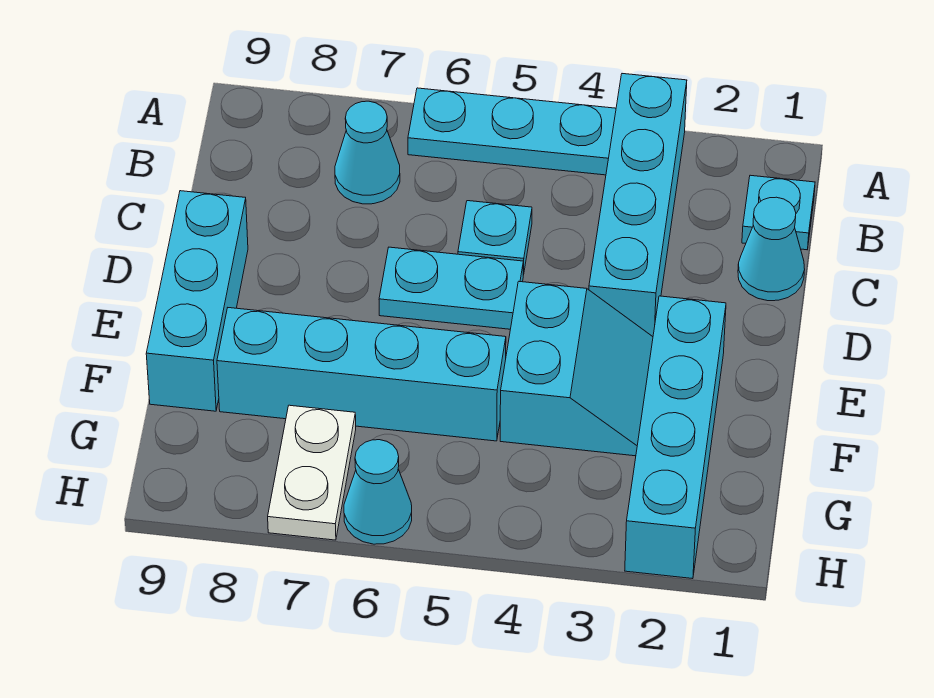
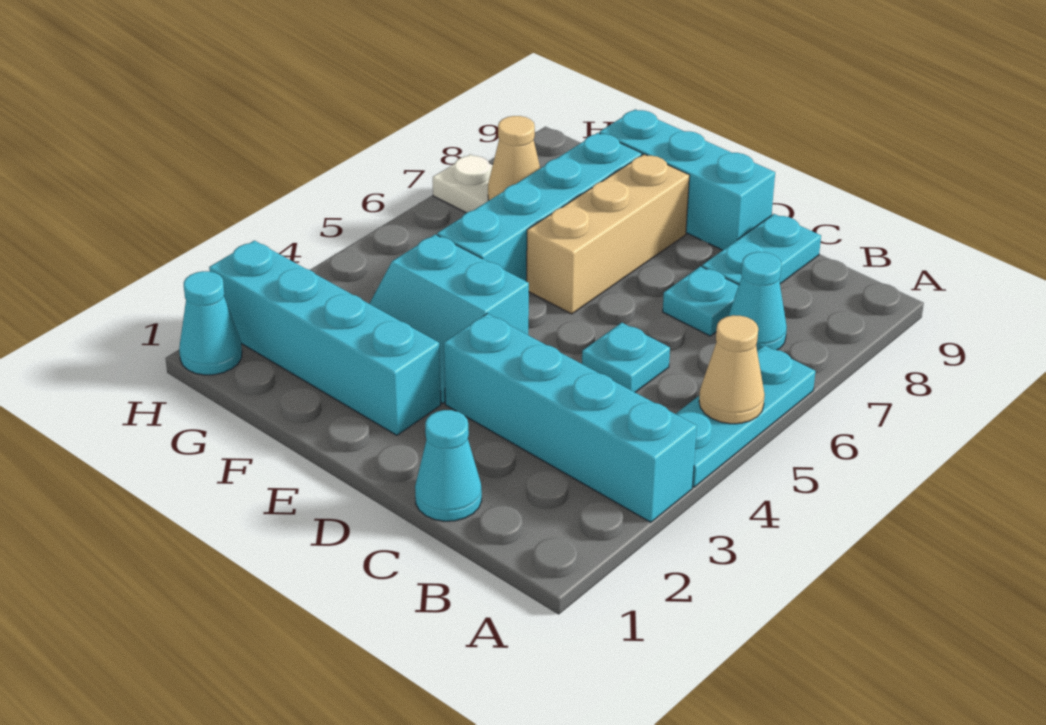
none -> tan cone A5 level 2
cyan plate B1 level 1 -> cyan plate C7 level 1
cyan plate D5:D6 level 1 -> cyan plate C8:C9 level 1
none -> tan brick E6:E8 level 1
none -> tan cone G7 level 2
cyan cone H6 level 1 -> cyan cone H1 level 1

